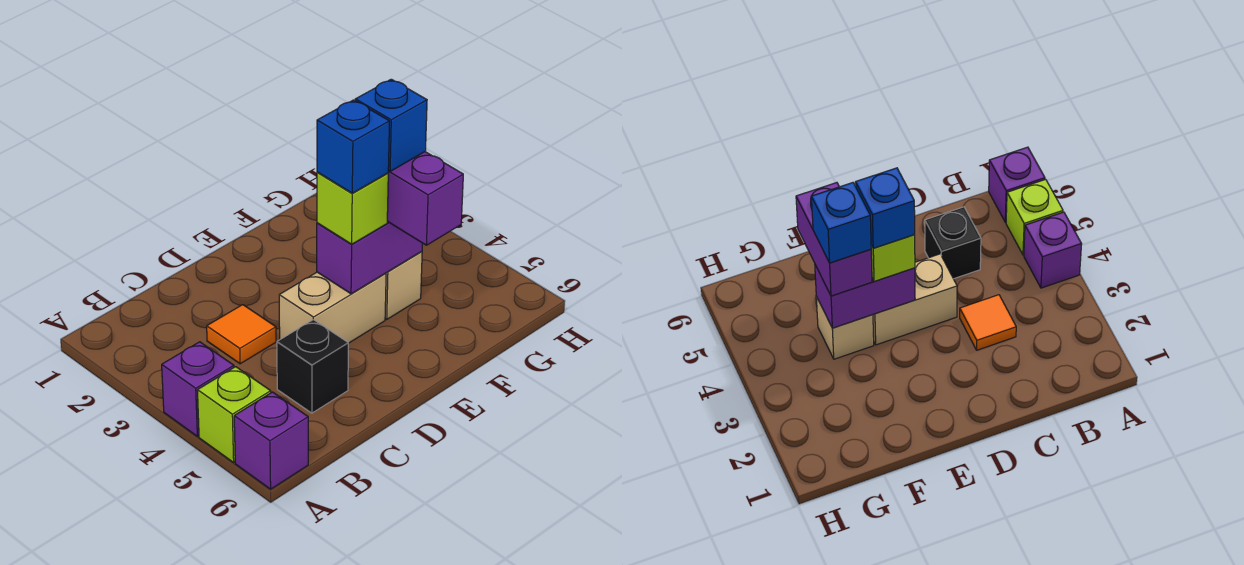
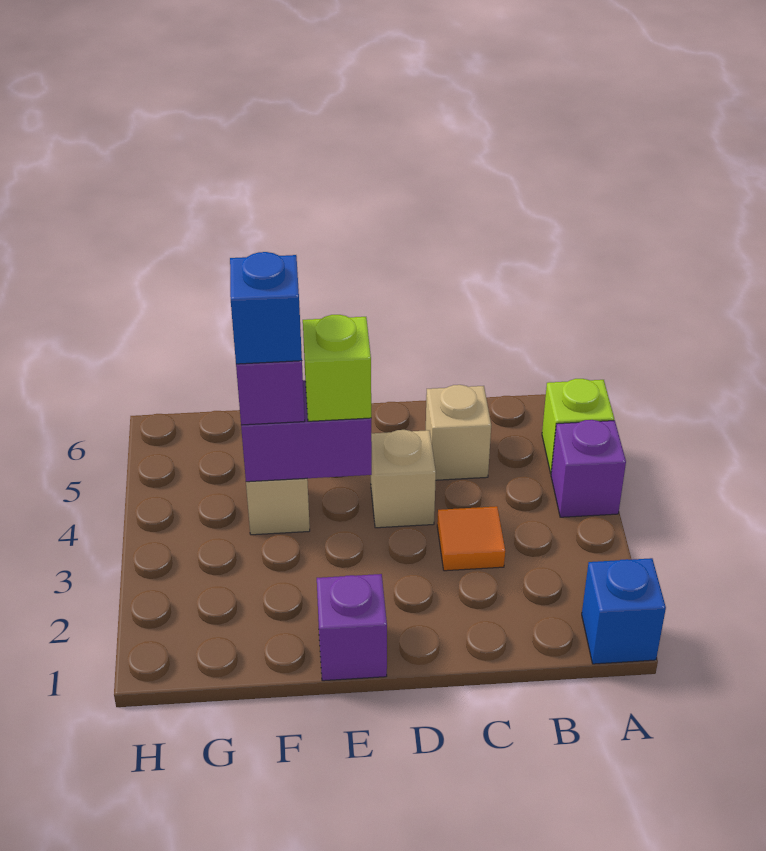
purple brick A6 level 1 -> purple brick E1 level 1
black brick C5 level 1 -> tan brick C5 level 1
tan brick D4:E4 level 1 -> tan brick D4 level 1
blue brick E4 level 4 -> blue brick A1 level 1

